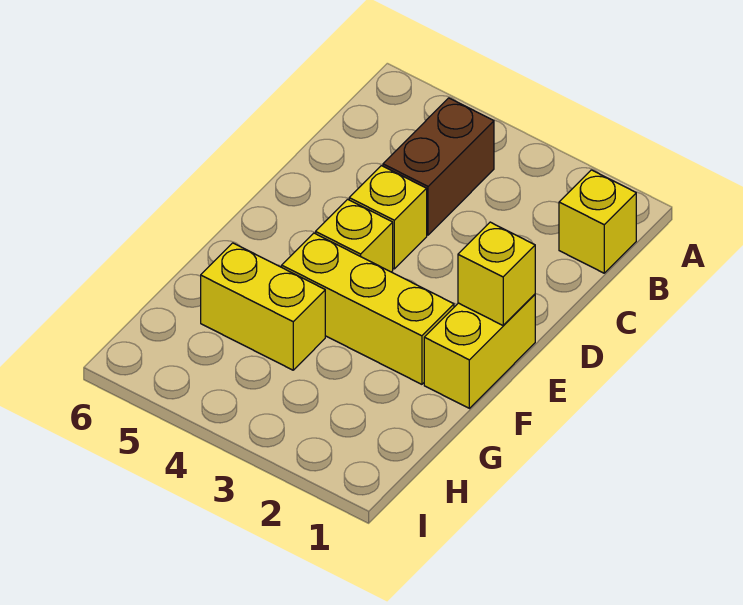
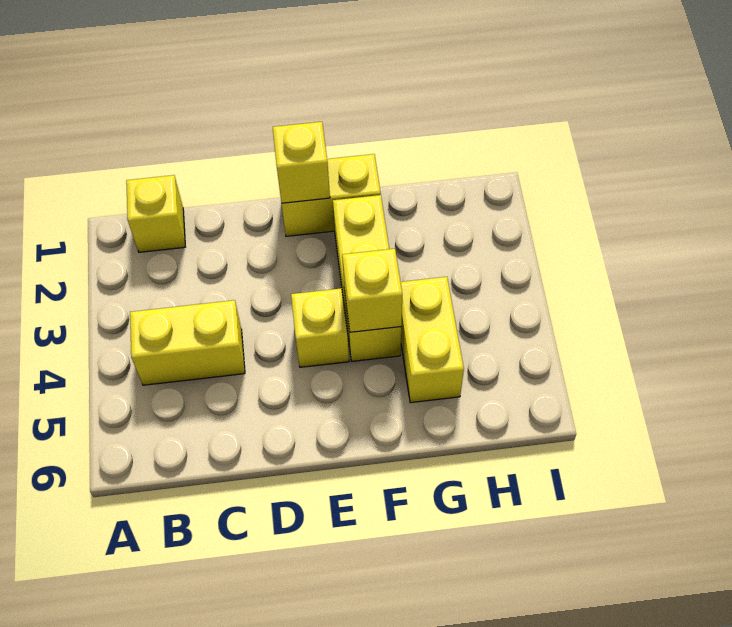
brown brick B4:C4 level 1 -> yellow brick B4:C4 level 1
yellow brick D4 level 1 -> yellow brick F4 level 2

